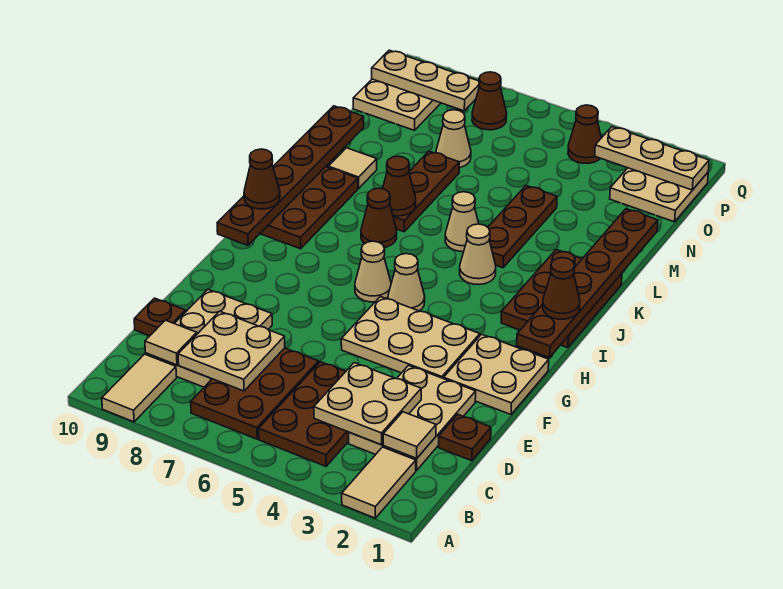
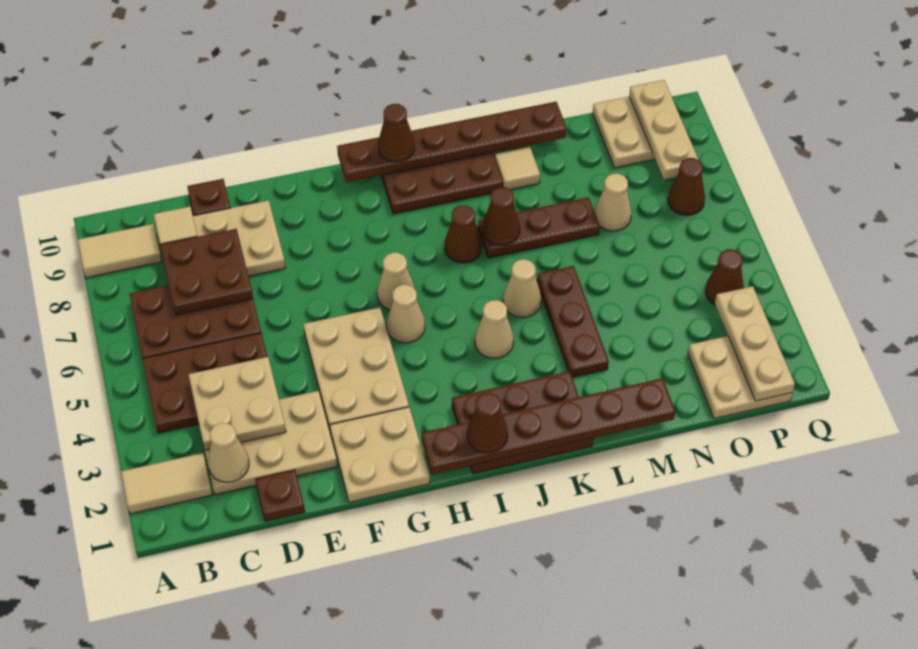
tan tile C2 level 2 -> tan cone C2 level 2
tan plate C7:D8 level 2 -> brown plate C7:D8 level 2
brown plate K4:M4 level 1 -> brown plate L3:L5 level 1

